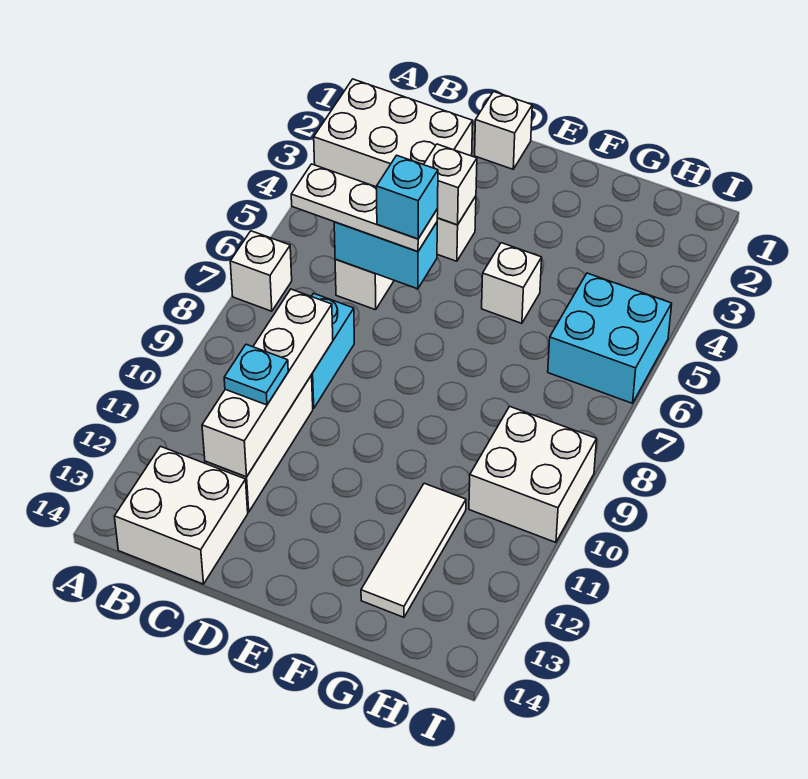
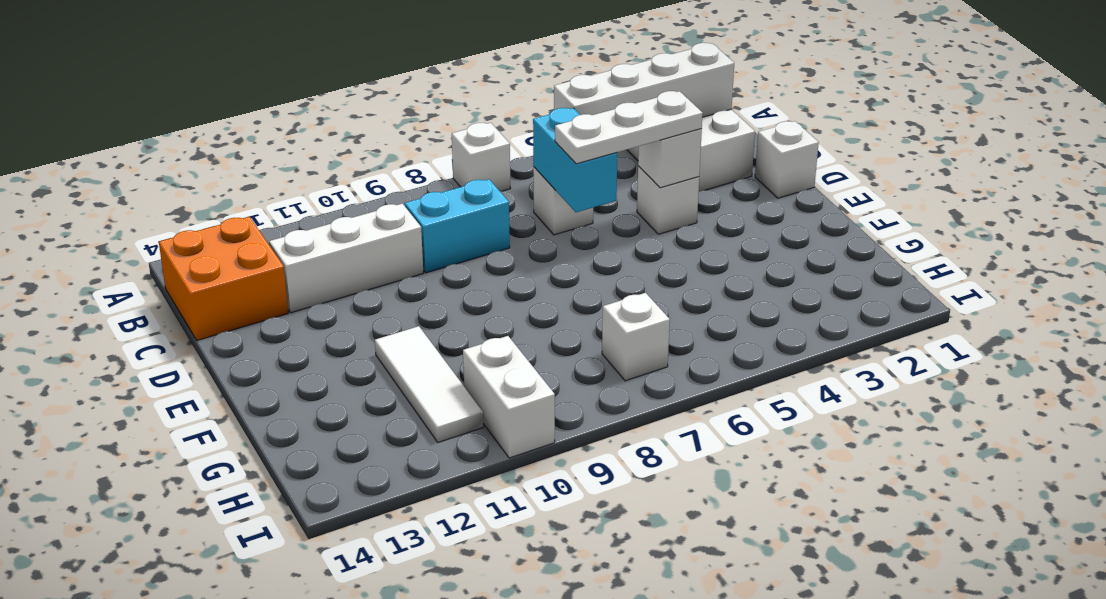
white plate B6:D6 level 3 -> white plate D4:D6 level 3
white brick B13:C14 level 1 -> orange brick B13:C14 level 1
white brick C9:C12 level 2 -> white brick B2:B5 level 2
cyan plate C11 level 3 -> none
cyan brick D6 level 4 -> none
white brick F5 level 1 -> white brick H7 level 1
white tile G11:G13 level 1 -> white tile F11:H11 level 1
cyan brick H5:I6 level 1 -> none
white brick H9:I10 level 1 -> white brick H10:I10 level 1

